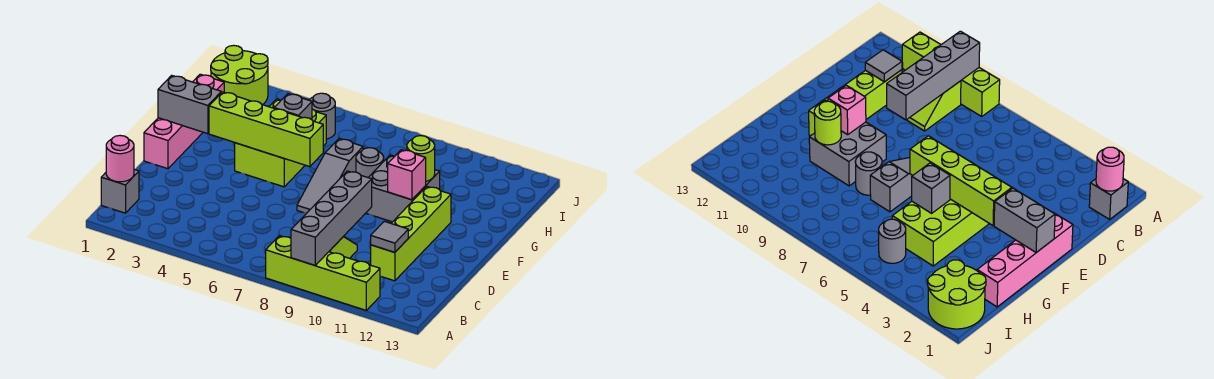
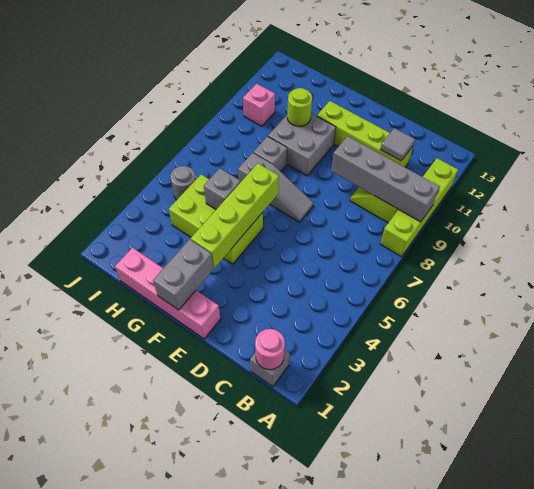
pink brick F10 level 2 -> pink brick I10 level 1
grey round brick G8 level 1 -> grey brick G8 level 1
lime round brick I1:J2 level 1 -> none

